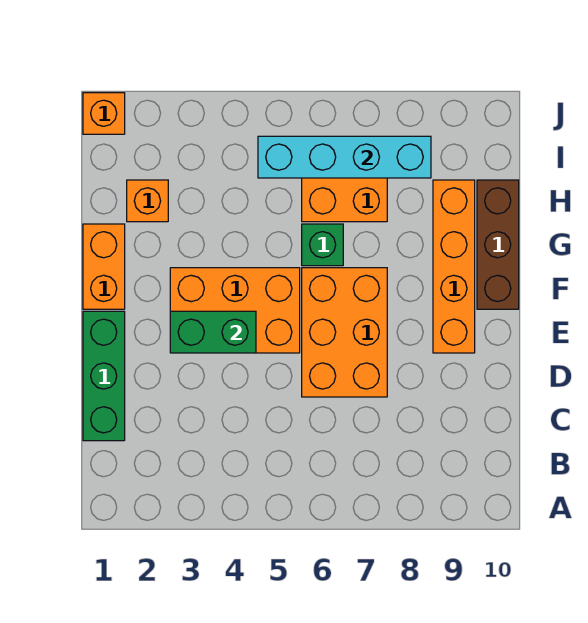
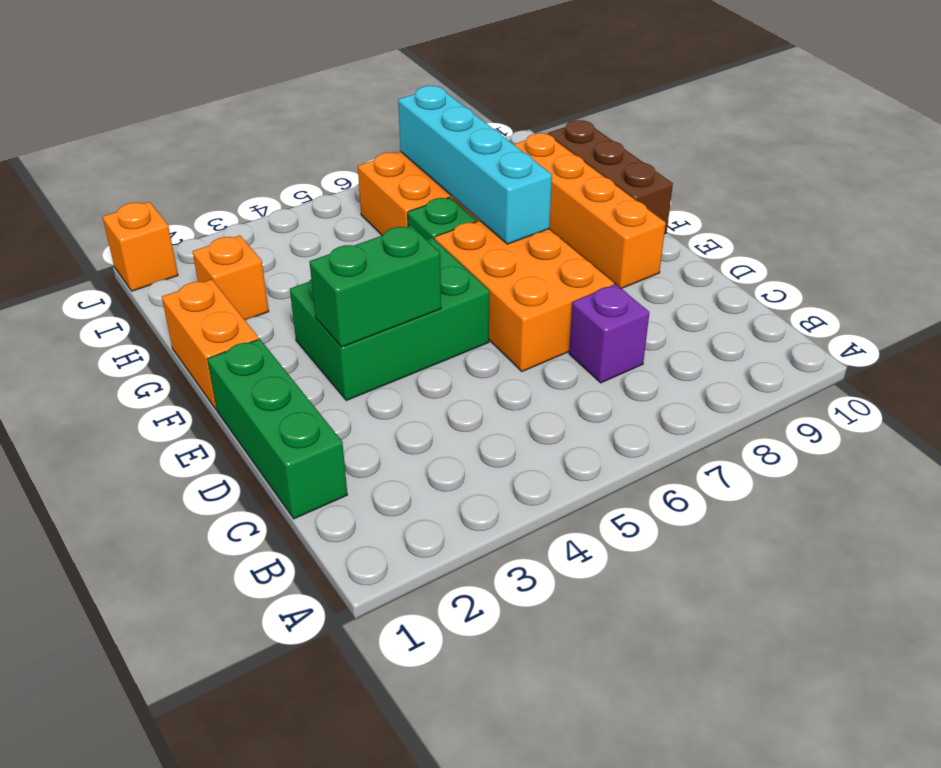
none -> purple brick C7 level 1
orange brick E3:F5 level 1 -> green brick E3:F5 level 1
cyan brick I5:I8 level 2 -> cyan brick F7:I7 level 2

